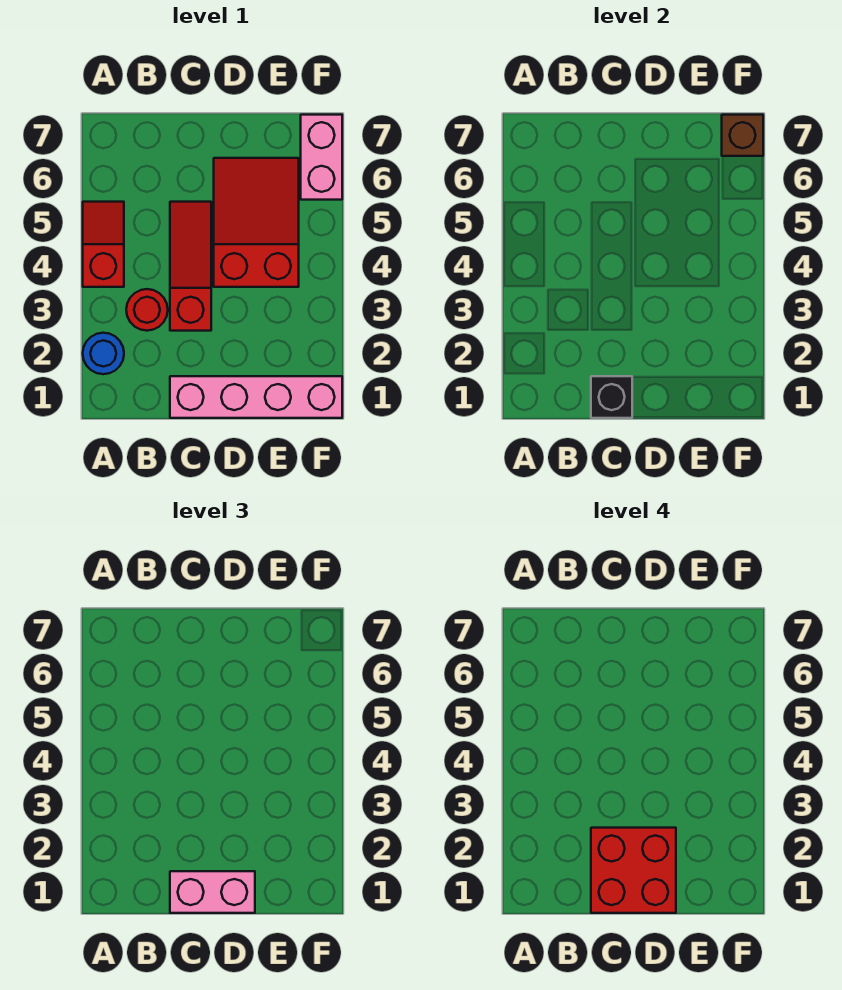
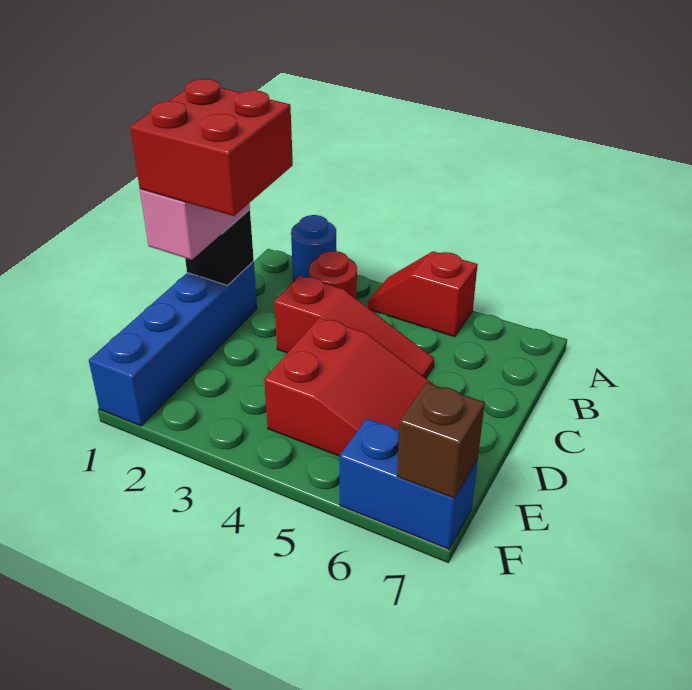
red slope A4:A5 level 1 top 4 -> red slope A4:A5 level 1 top 5
pink brick C1:F1 level 1 -> blue brick C1:F1 level 1
pink brick F6:F7 level 1 -> blue brick F6:F7 level 1

